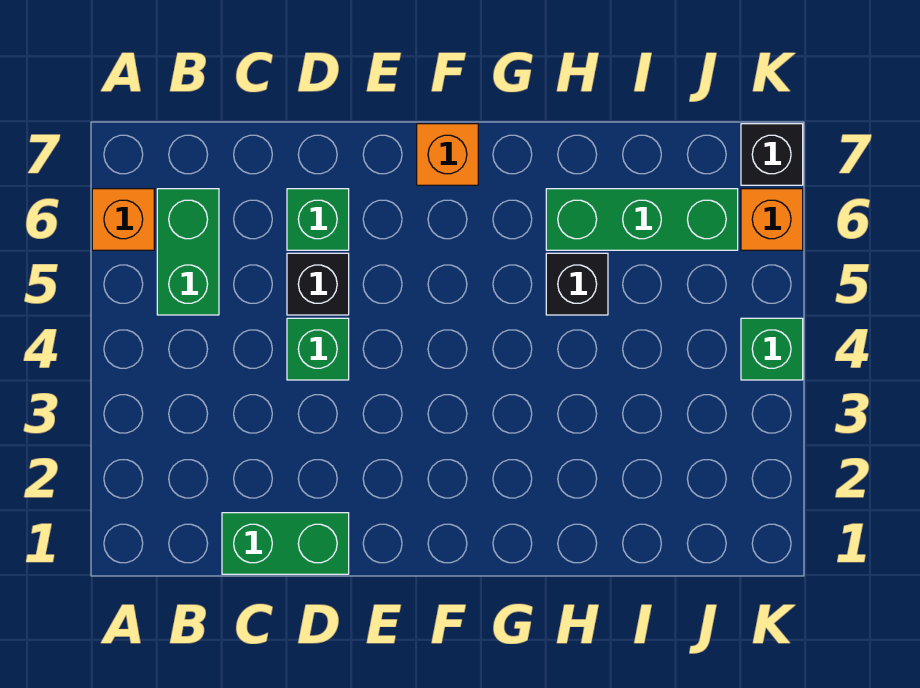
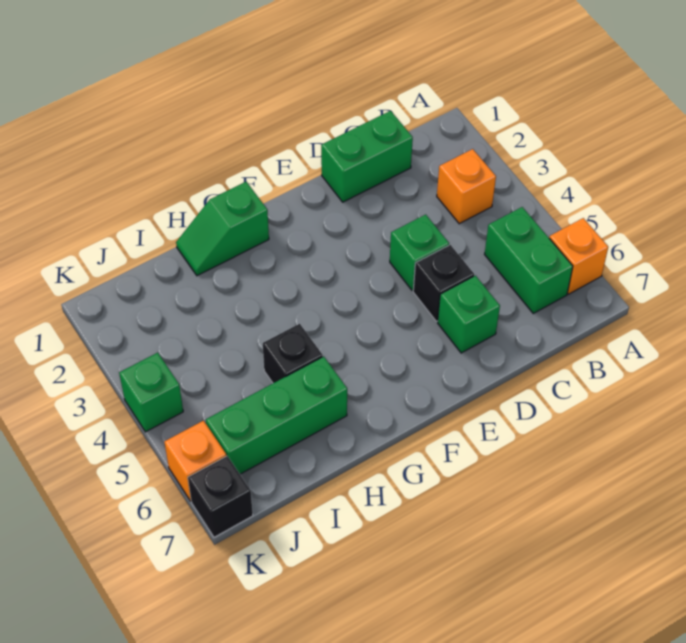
orange brick F7 level 1 -> orange brick B3 level 1
none -> green slope G1:H1 level 1 top G

